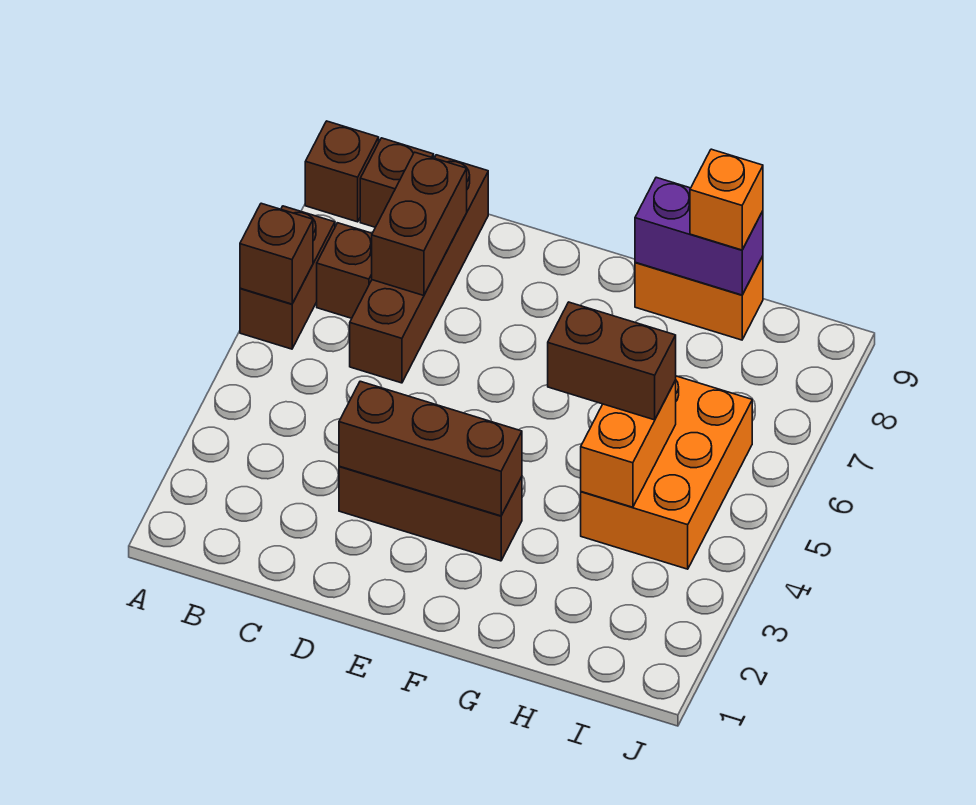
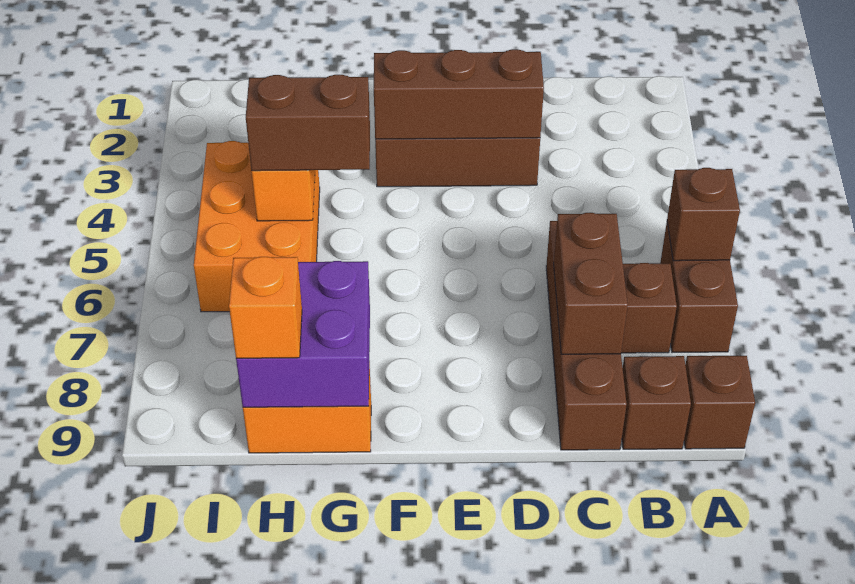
purple brick G9:H9 level 2 -> purple brick G8:H9 level 2

